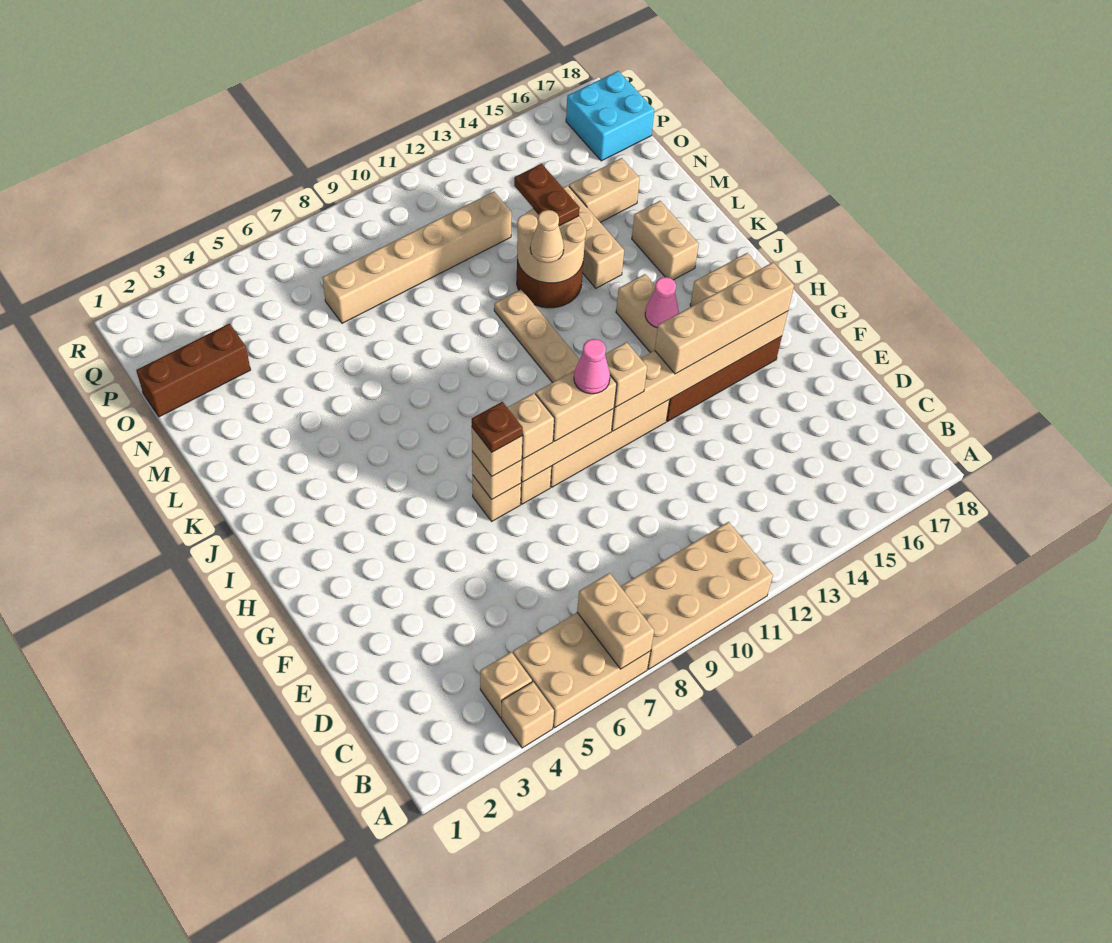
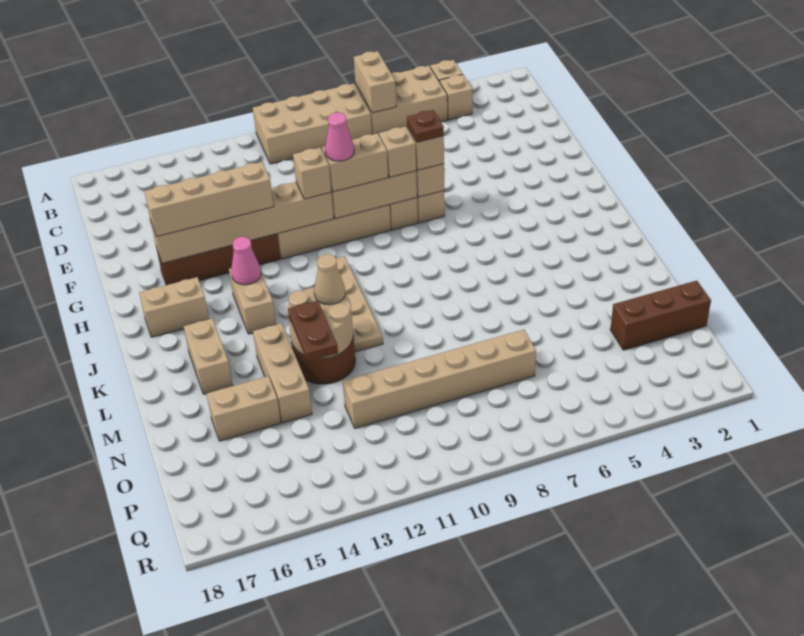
cyan brick P17:Q18 level 1 -> none

